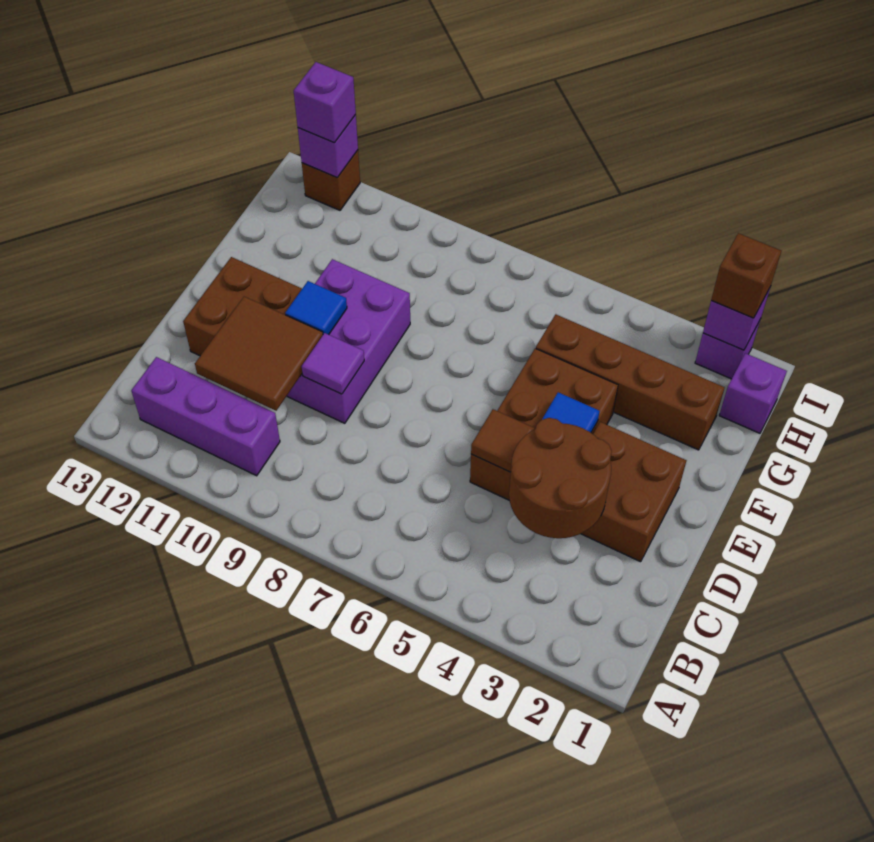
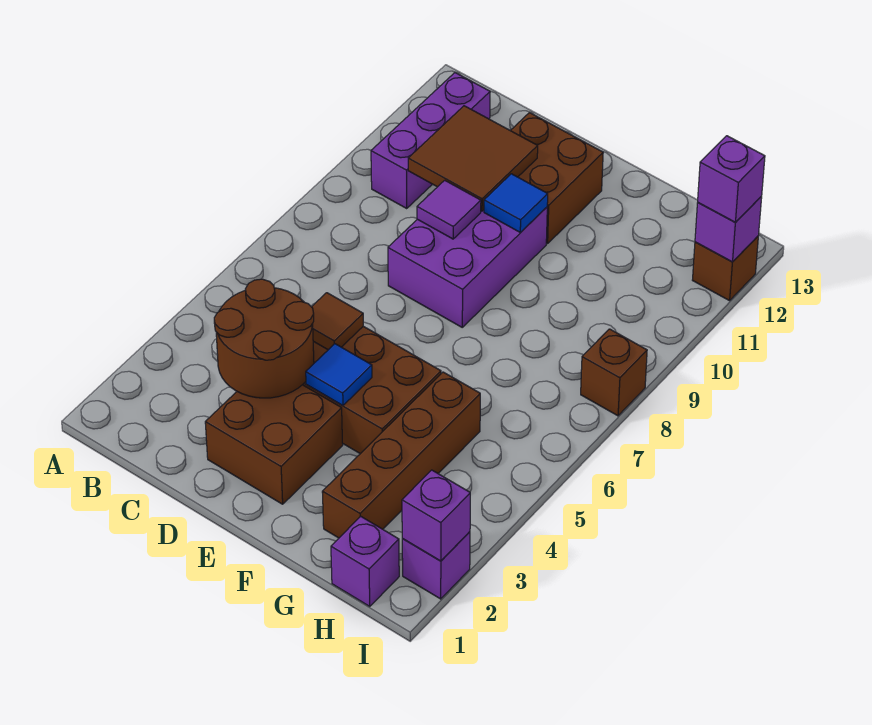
purple brick D9:F10 level 1 -> purple brick D8:E10 level 1
brown brick I2 level 3 -> brown brick I8 level 1

